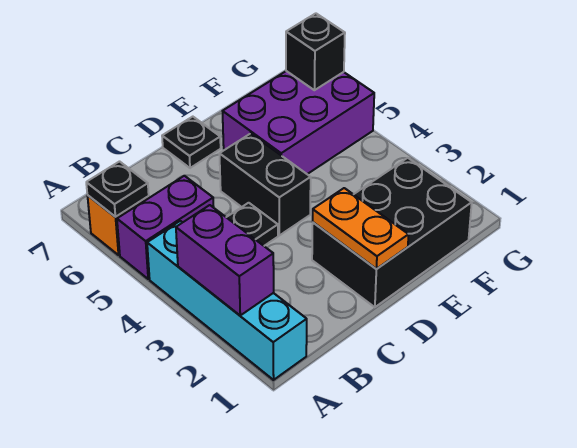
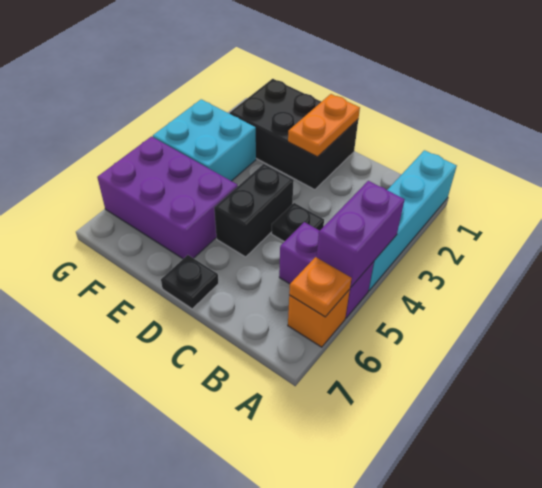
purple brick A2:A3 level 2 -> purple brick A4:A5 level 2
black plate A6 level 2 -> orange plate A6 level 2
none -> cyan brick F3:G4 level 1
black brick G6 level 2 -> none

